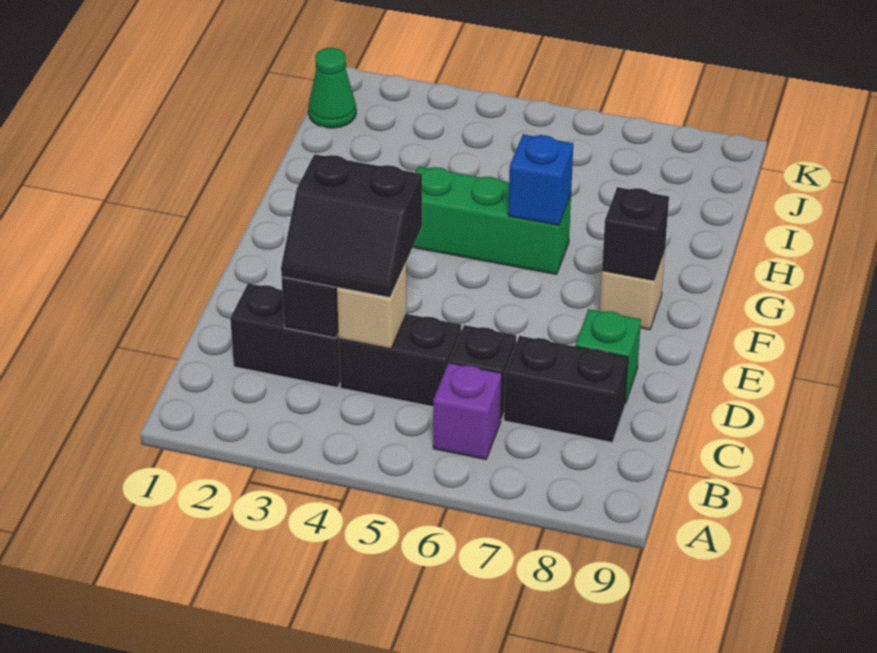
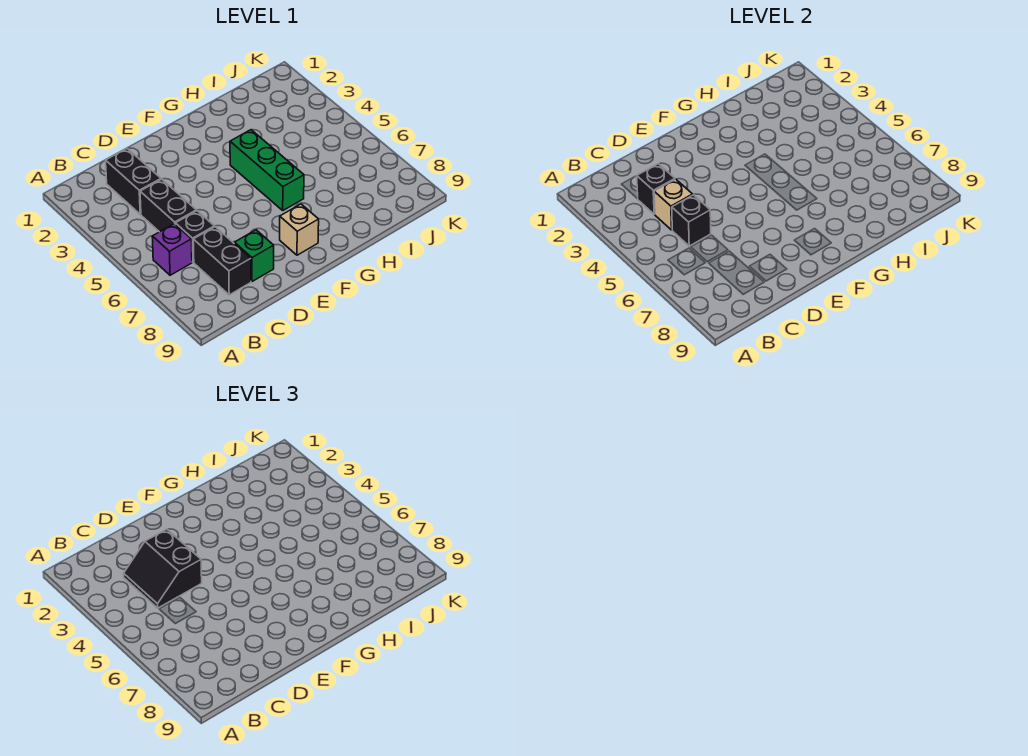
black brick F8 level 2 -> black brick C5 level 2
blue brick G6 level 2 -> none
green cone J1 level 1 -> none

